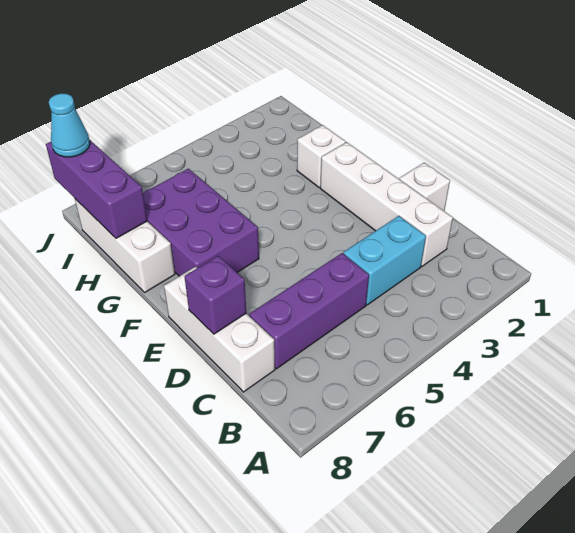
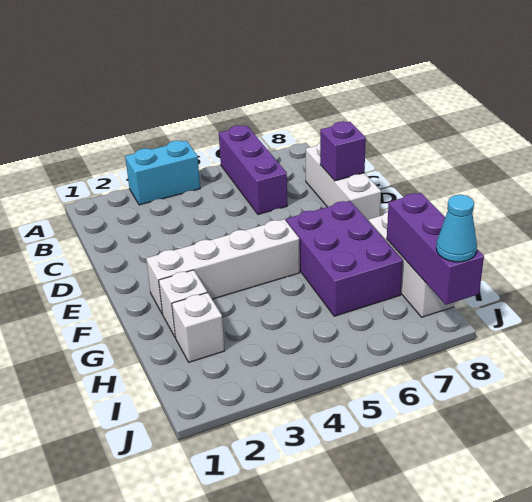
white brick C2:F2 level 1 -> white brick F2:F5 level 1
cyan brick C3:C4 level 1 -> cyan brick A3:A4 level 1
purple brick C5:C7 level 1 -> purple brick A6:C6 level 1
white brick D1 level 1 -> white brick H2 level 1

